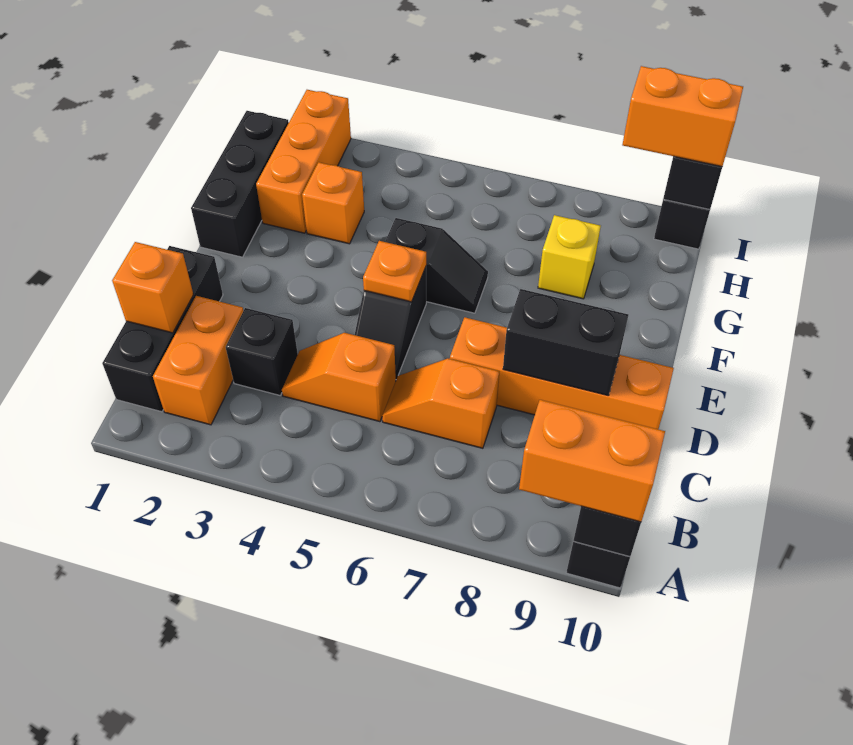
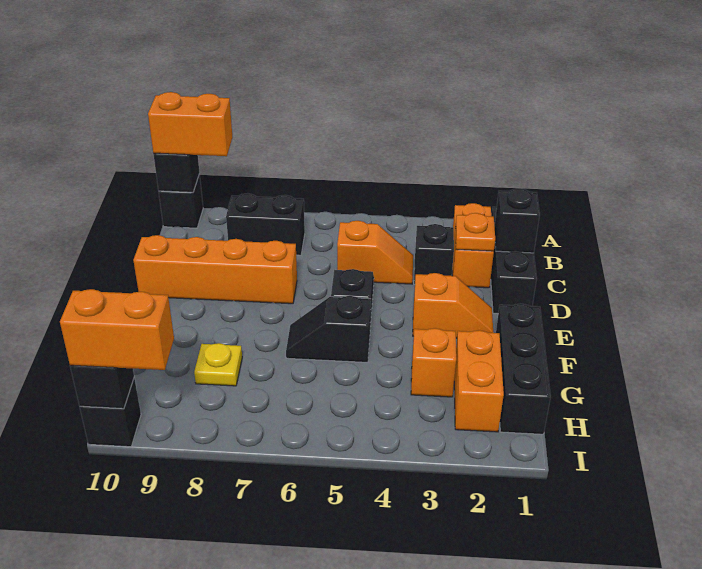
orange brick C1 level 2 -> black brick C1 level 2
orange slope C6:C7 level 1 top 7 -> orange slope E2:E3 level 1 top 3
black brick D8:D9 level 2 -> black brick B7:B8 level 1
orange plate E5 level 2 -> orange plate C2 level 2
orange brick G2:I2 level 1 -> orange brick G2:H2 level 1
yellow brick G8 level 1 -> yellow plate G8 level 1

